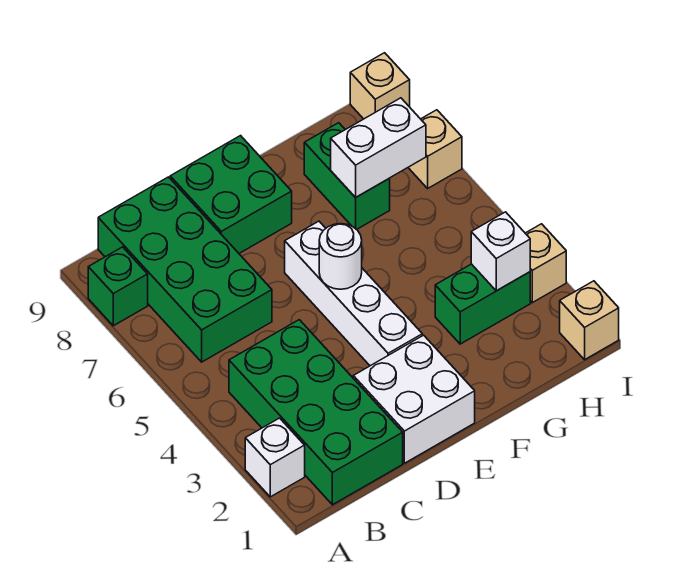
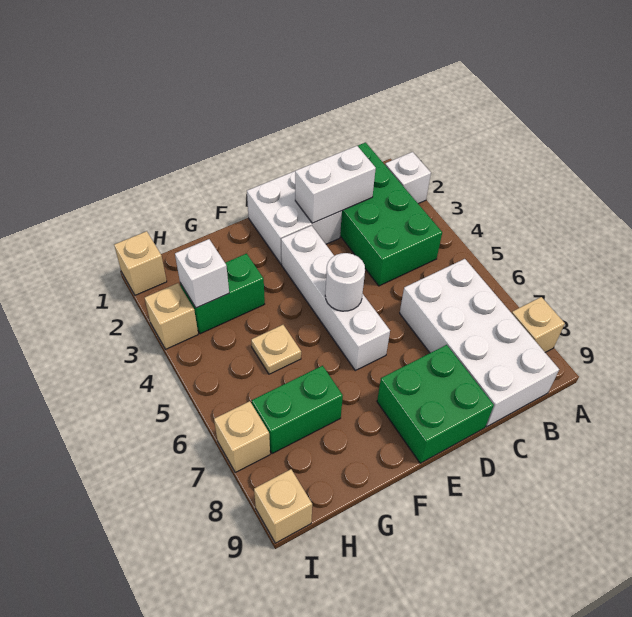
green brick A8 level 1 -> tan brick A8 level 1
green brick B6:C9 level 1 -> white brick B6:C9 level 1
none -> tan plate G5 level 1
green brick G7:G8 level 1 -> green brick G7:H7 level 1
white brick G7:H7 level 2 -> white brick C2:D2 level 2

